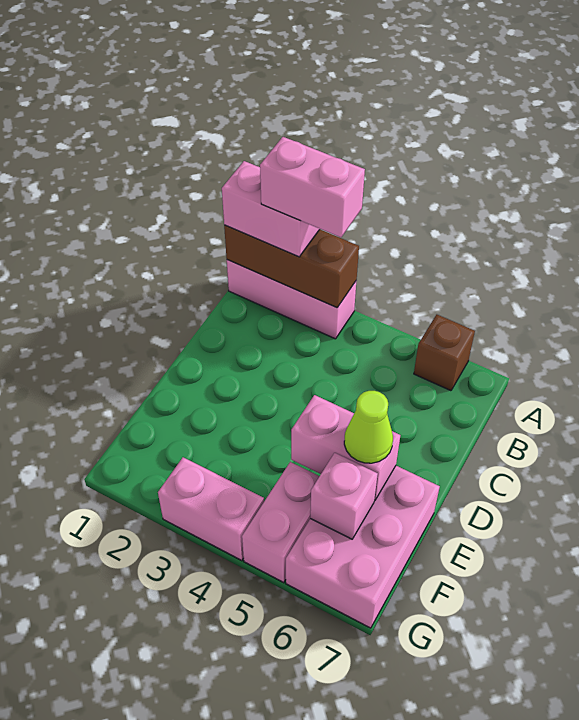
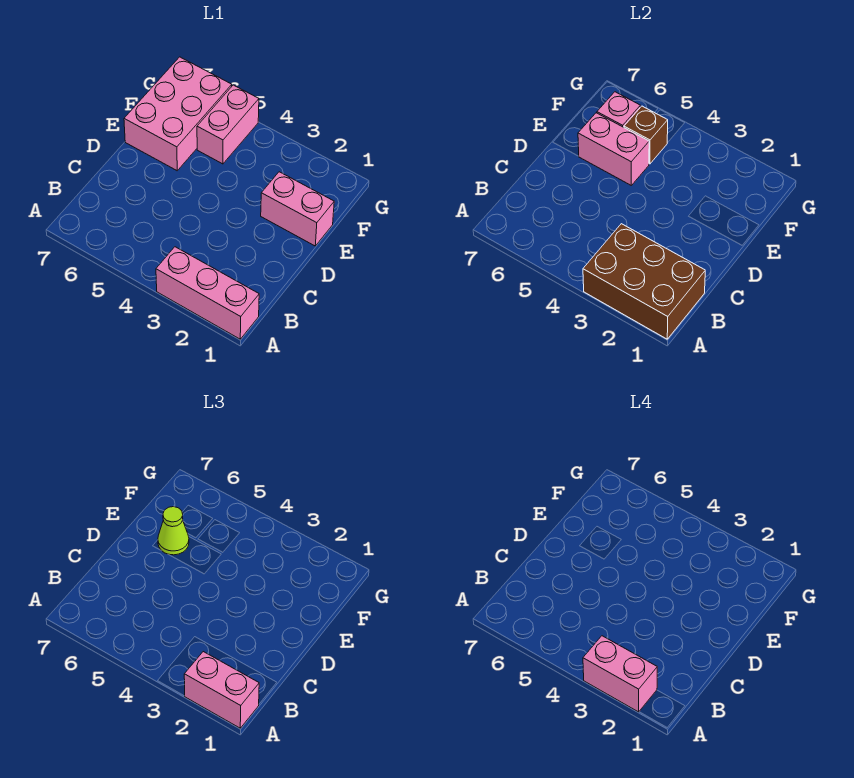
brown brick A1:A3 level 2 -> brown brick A1:B3 level 2
brown brick A6 level 1 -> brown brick F5 level 2
pink brick G3:G4 level 1 -> pink brick E1:E2 level 1

